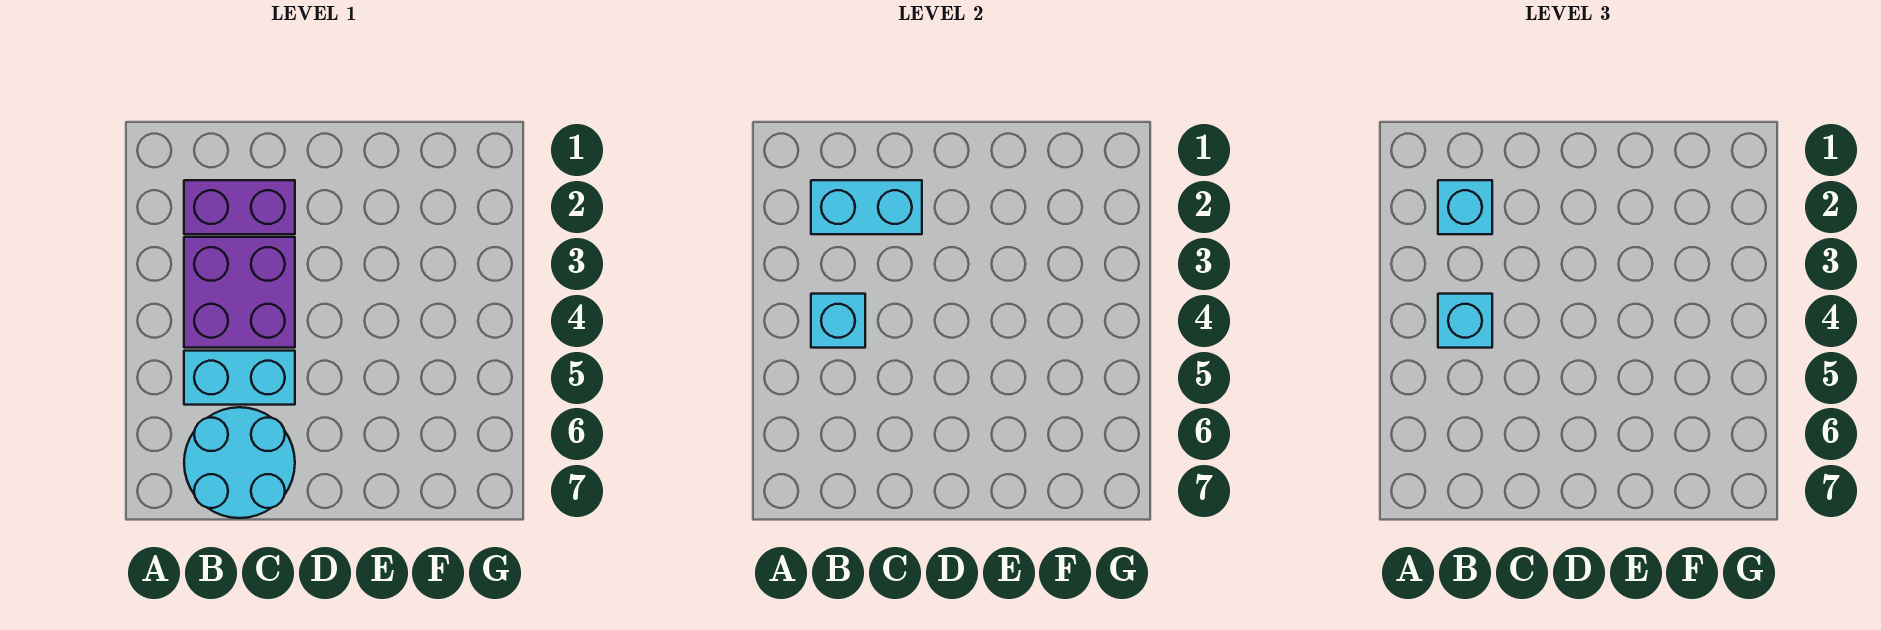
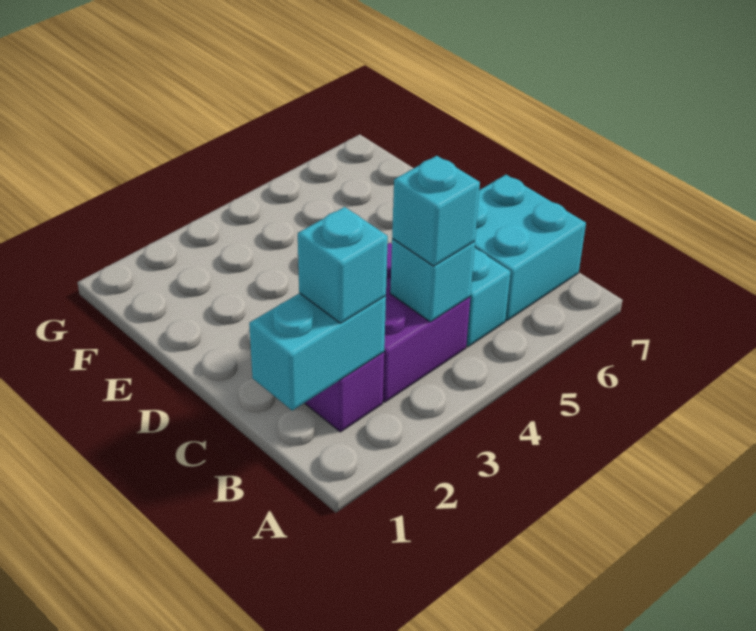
cyan brick B2:C2 level 2 -> cyan brick B1:B2 level 2
cyan round brick B6:C7 level 1 -> cyan brick B6:C7 level 1

